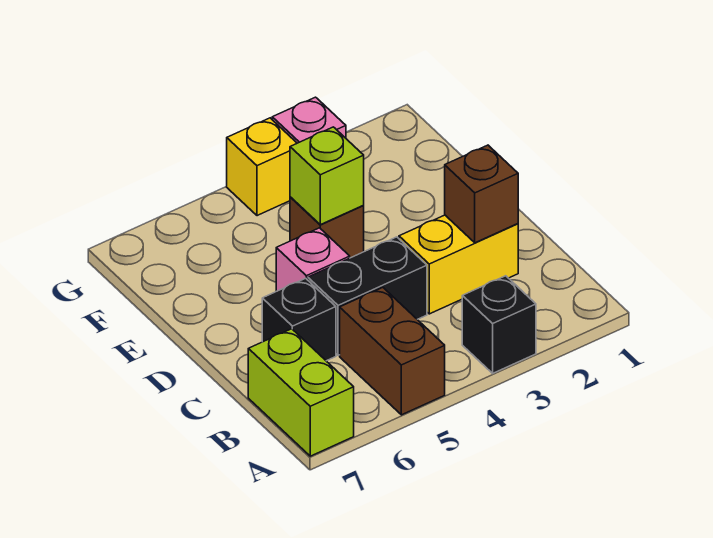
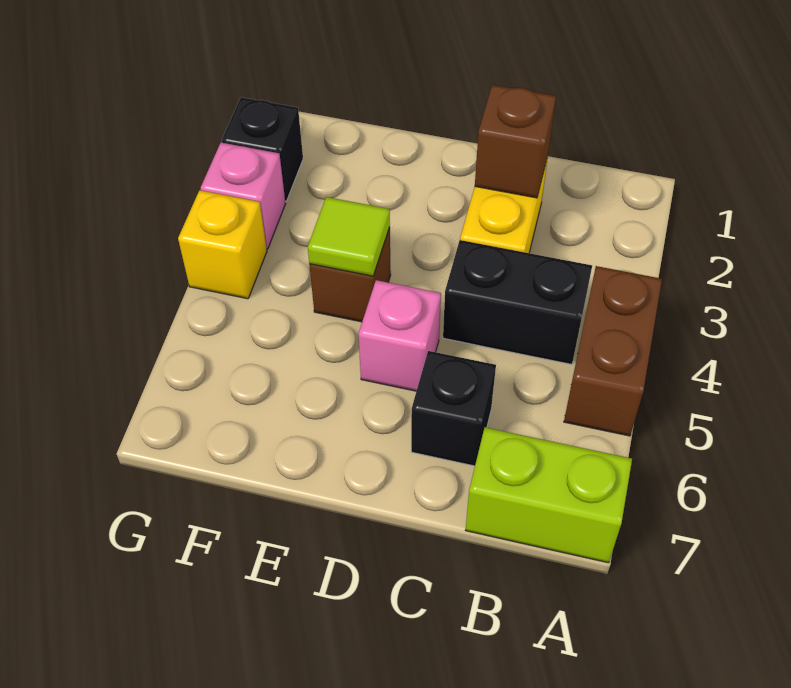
black brick A3 level 1 -> black brick G2 level 1
brown brick A5:B5 level 1 -> brown brick A4:A5 level 1
black brick C4:C5 level 1 -> black brick B4:C4 level 1
lime brick E4 level 2 -> lime tile E4 level 2

